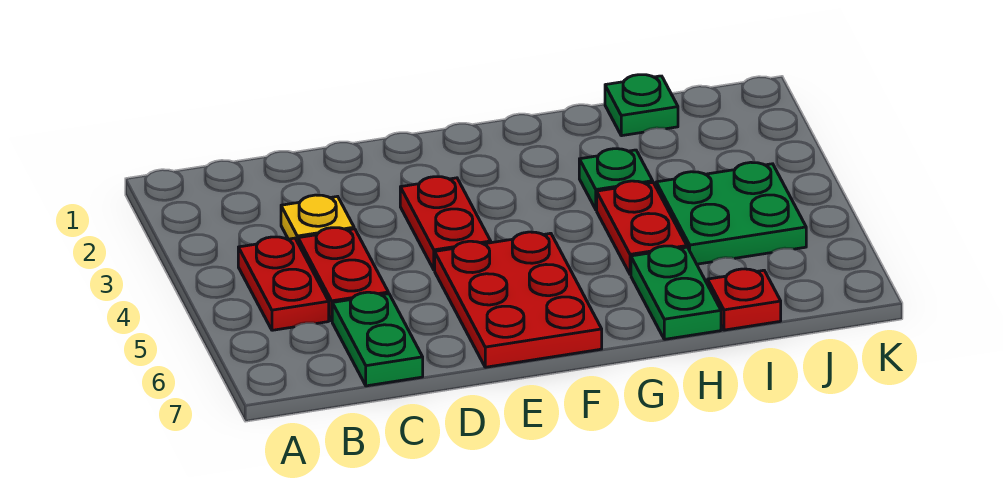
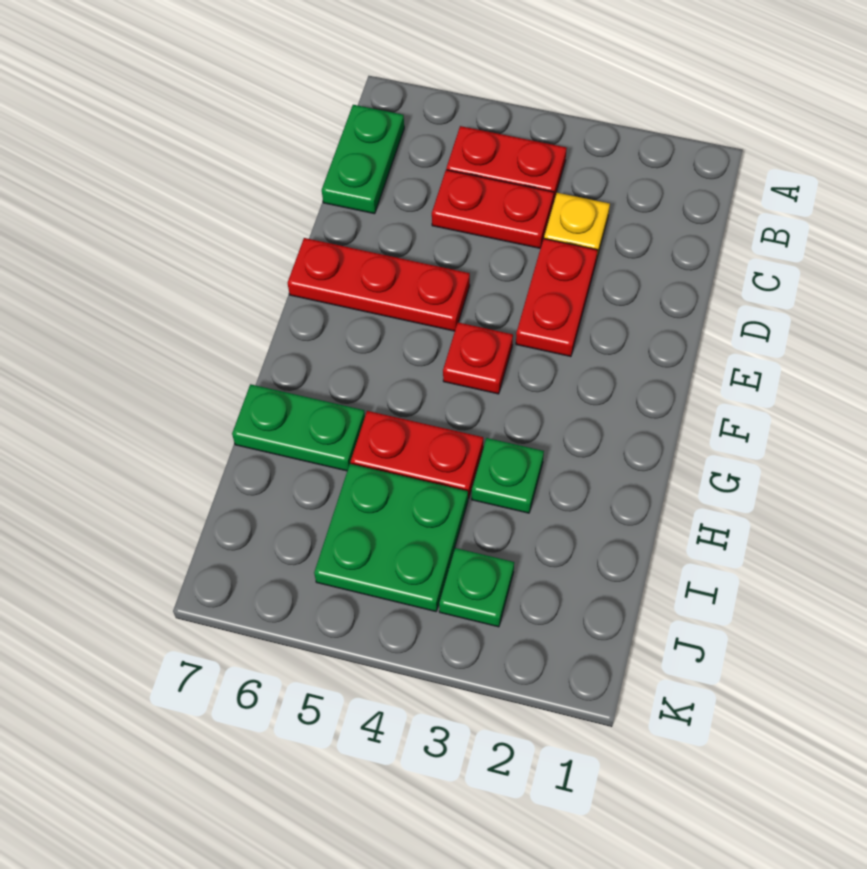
green plate C6:C7 level 1 -> green plate B7:C7 level 1
red plate E3:E4 level 1 -> red plate D3:E3 level 1
red plate E5:F7 level 1 -> red plate E5:E7 level 1
green plate I1 level 1 -> green plate J3 level 1
red plate I7 level 1 -> red plate F4 level 1

